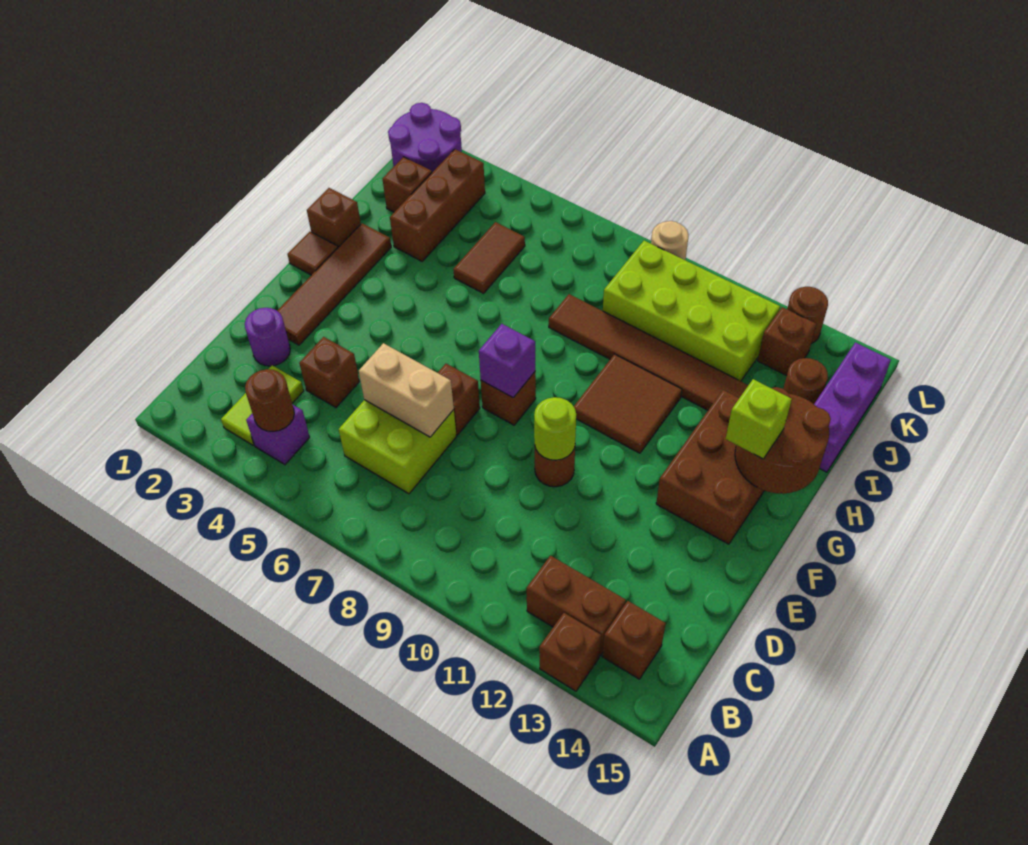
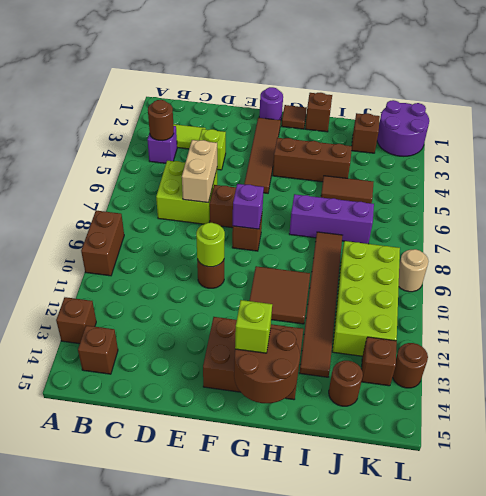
brown brick B12:B13 level 1 -> brown brick A9:A10 level 1
purple round brick D2 level 1 -> purple round brick F1 level 1
brown brick D4 level 1 -> lime brick D4 level 1
brown tile E2:H2 level 1 -> brown tile F2:F5 level 1
brown brick I3:K3 level 1 -> brown brick G4:I4 level 1
purple brick I15:K15 level 1 -> purple brick H7:J7 level 1

